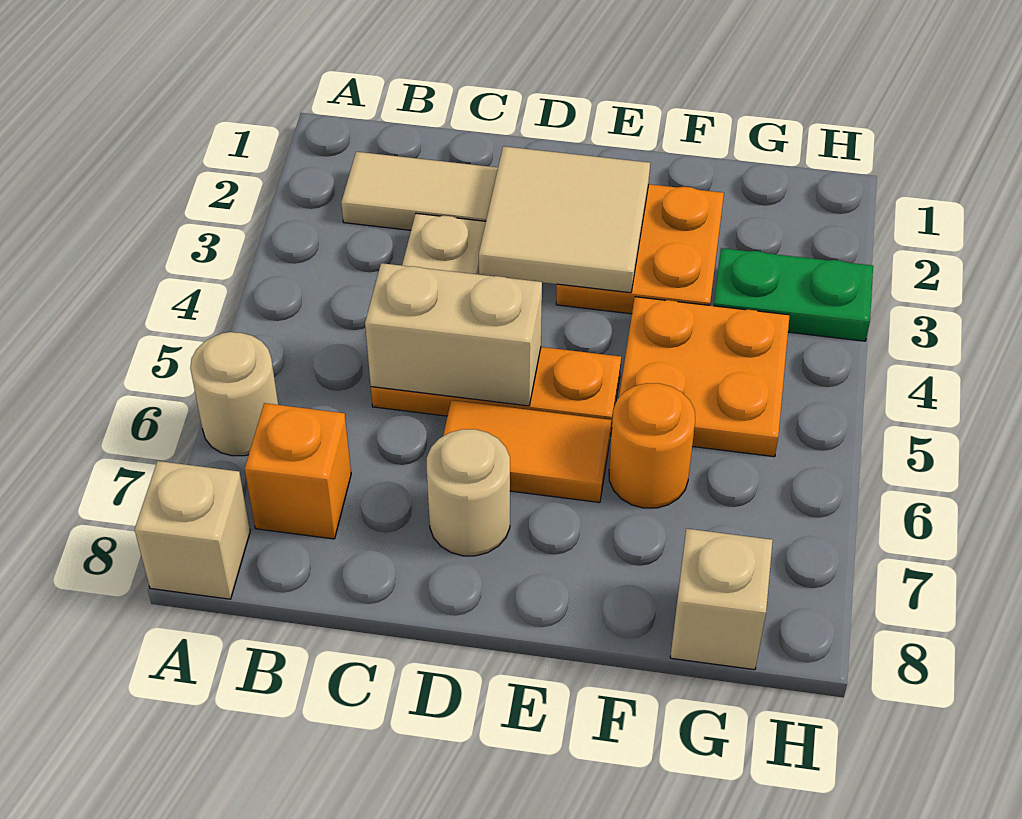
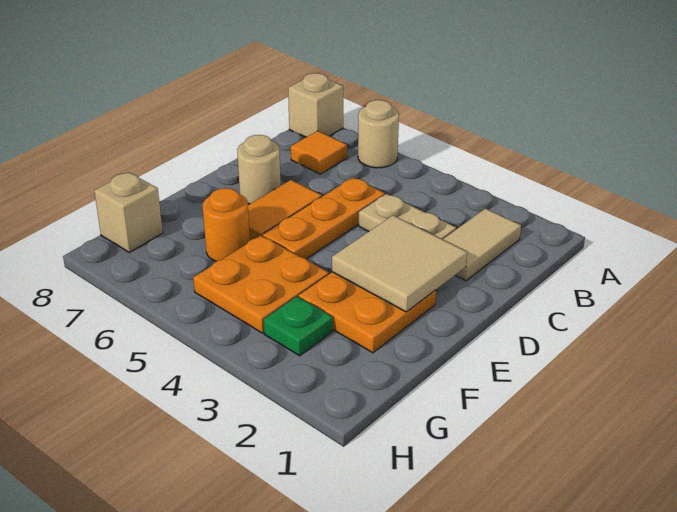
orange brick B7 level 1 -> orange tile B7 level 1
tan brick C5:D5 level 2 -> none
green plate G3:H3 level 1 -> green plate G3 level 1

